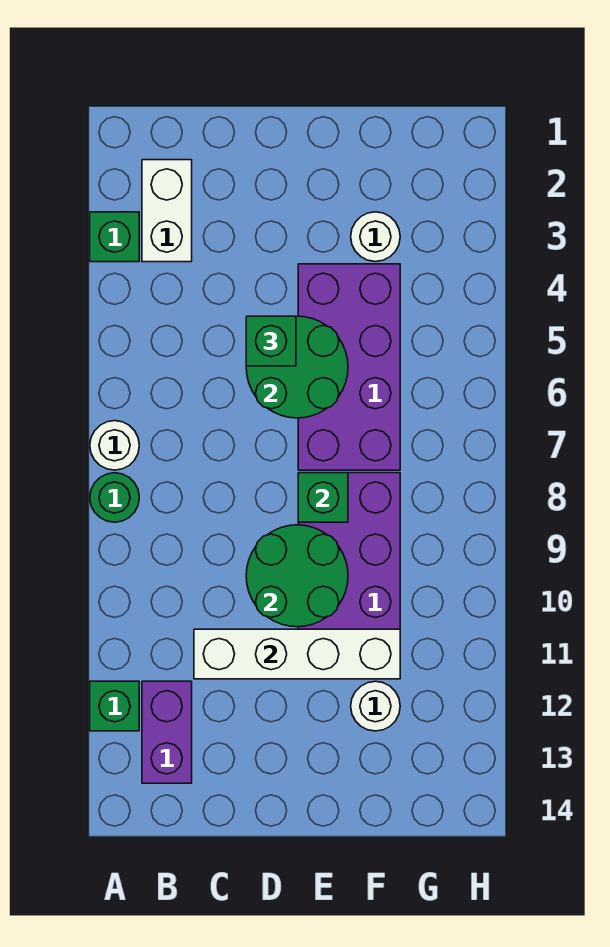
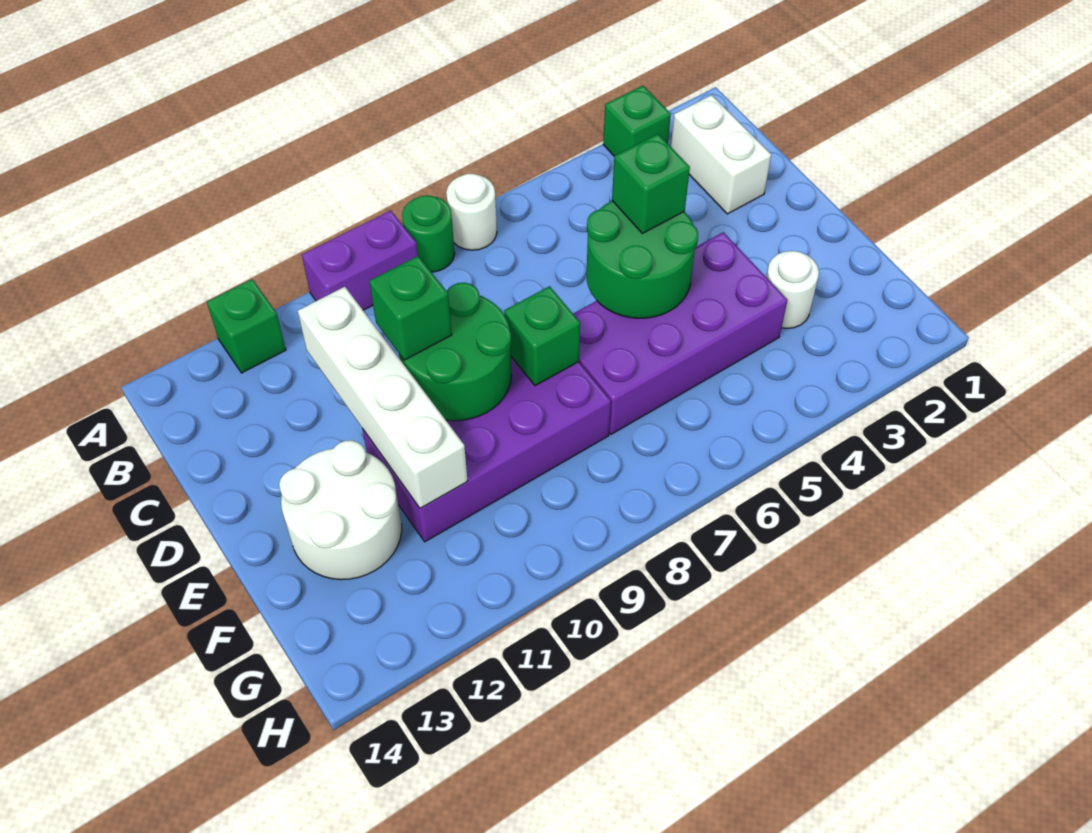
white brick B2:B3 level 1 -> white brick B2:C2 level 1
purple brick B12:B13 level 1 -> purple brick A9:A10 level 1
none -> green brick D10 level 3
white round brick F12 level 1 -> white round brick E12:F13 level 1

